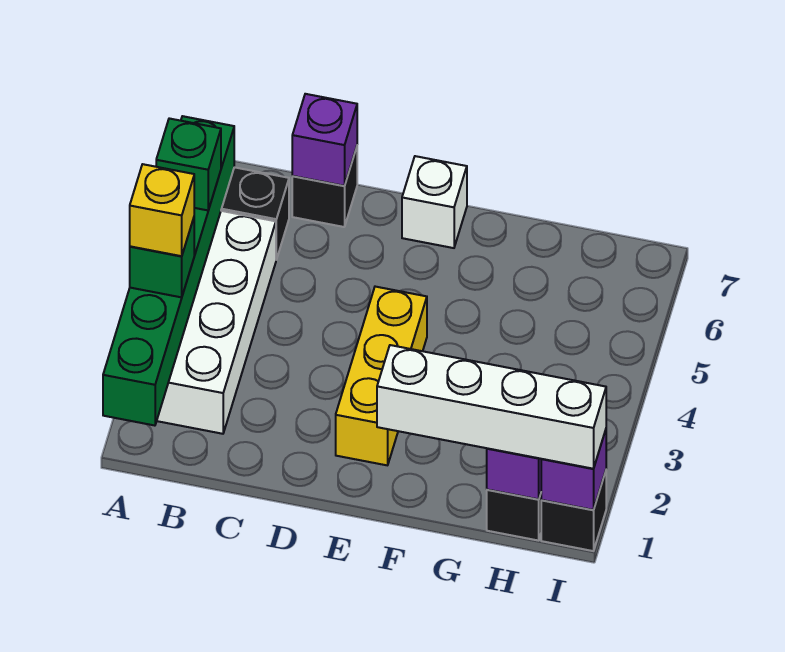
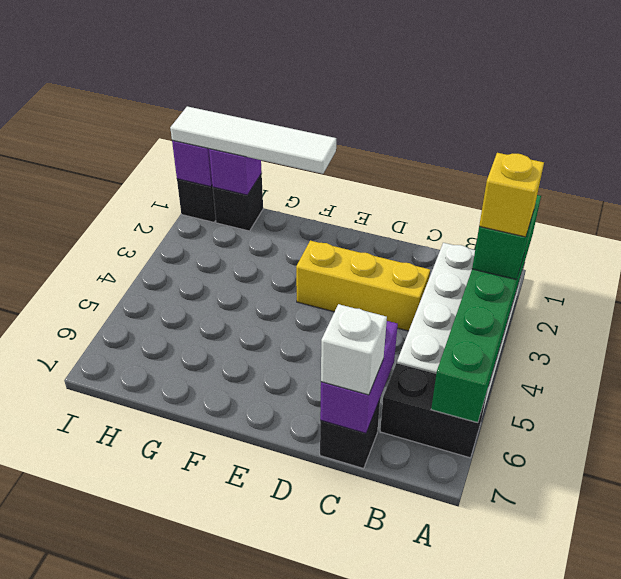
green brick A5 level 3 -> none
purple brick C7 level 2 -> purple brick C6:C7 level 2
yellow brick E2:E4 level 1 -> yellow brick C3:E3 level 1
white brick E7 level 1 -> white brick C7 level 3
white brick F1:I1 level 3 -> white tile F1:I1 level 3

